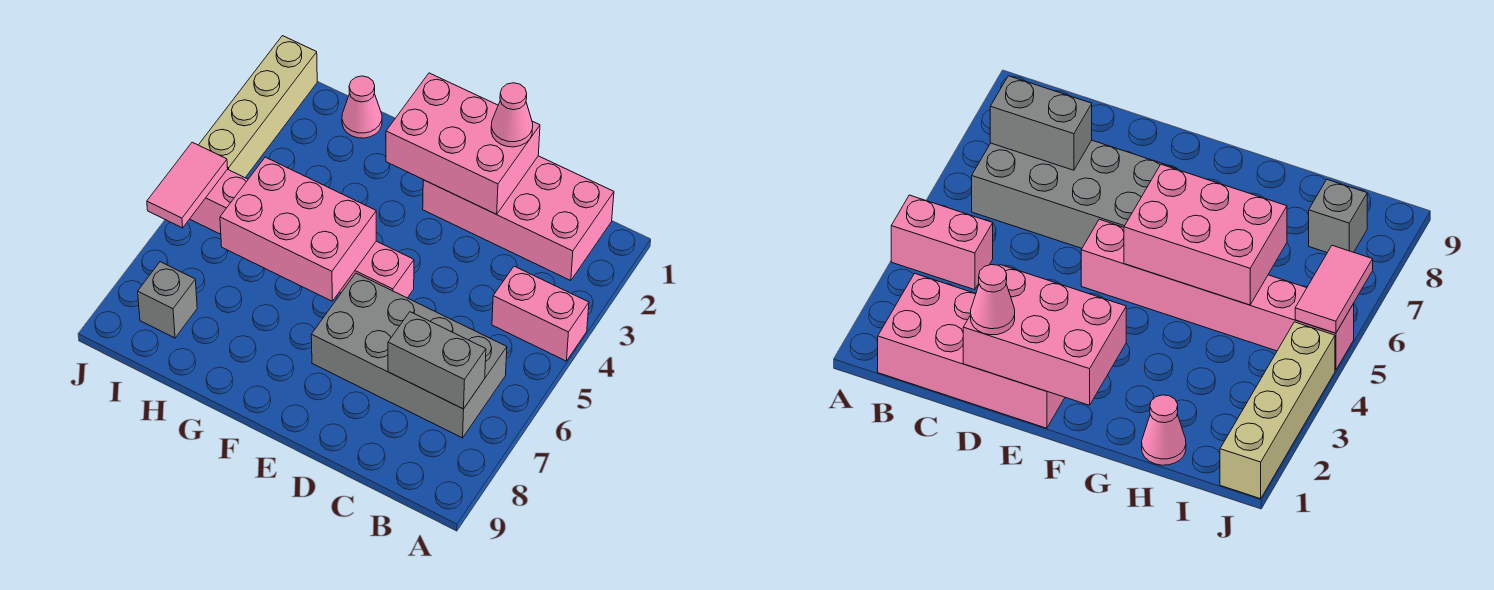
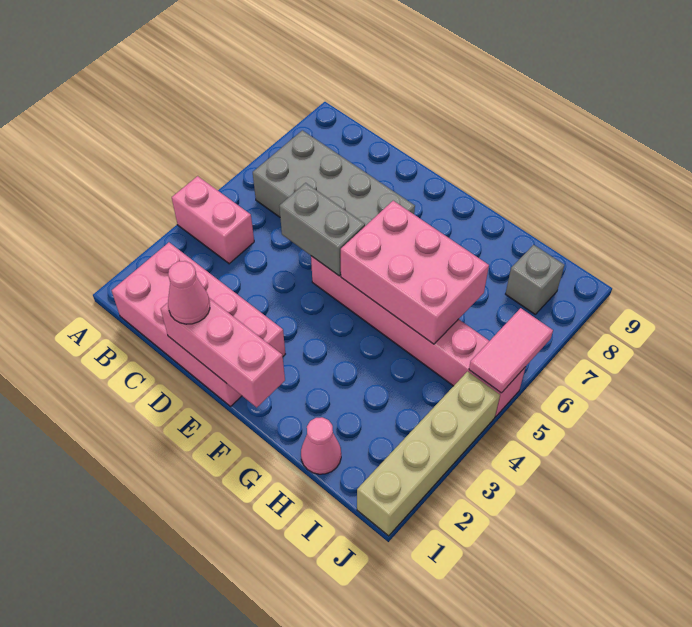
grey brick B7:C7 level 2 -> grey brick D5:E5 level 2
pink brick D1:F2 level 2 -> pink brick D1:F1 level 2

